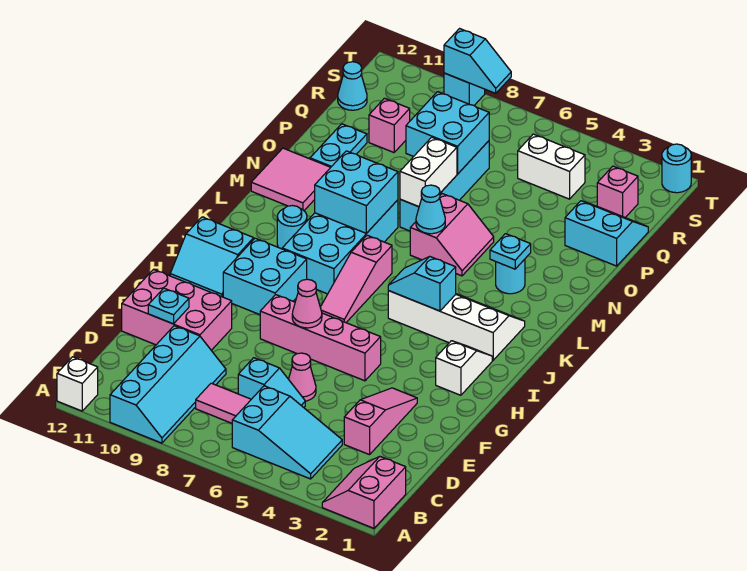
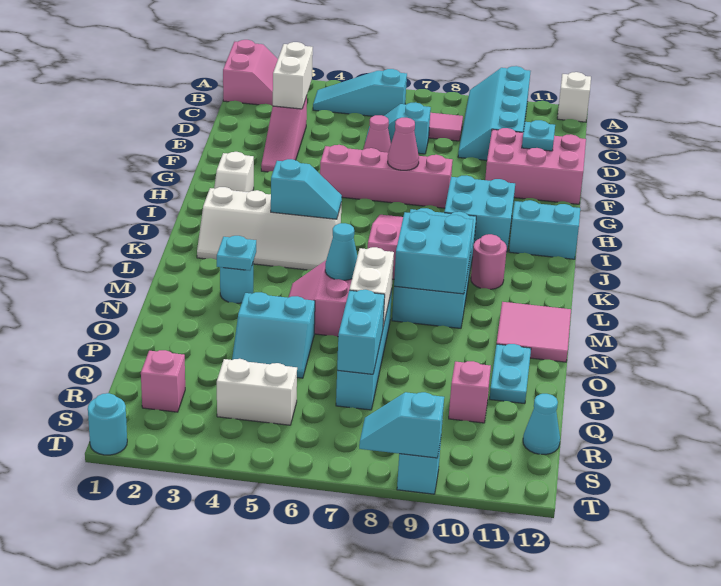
cyan slope B4:C6 level 1 top 6 -> cyan slope B4:B6 level 1 top 6
none -> white brick C3:D3 level 2
cyan round brick K10 level 1 -> pink round brick K10 level 1
cyan slope P1:Q2 level 1 top P -> cyan slope O4:P5 level 1 top O
cyan brick P7:Q8 level 2 -> cyan brick P7:Q7 level 2

